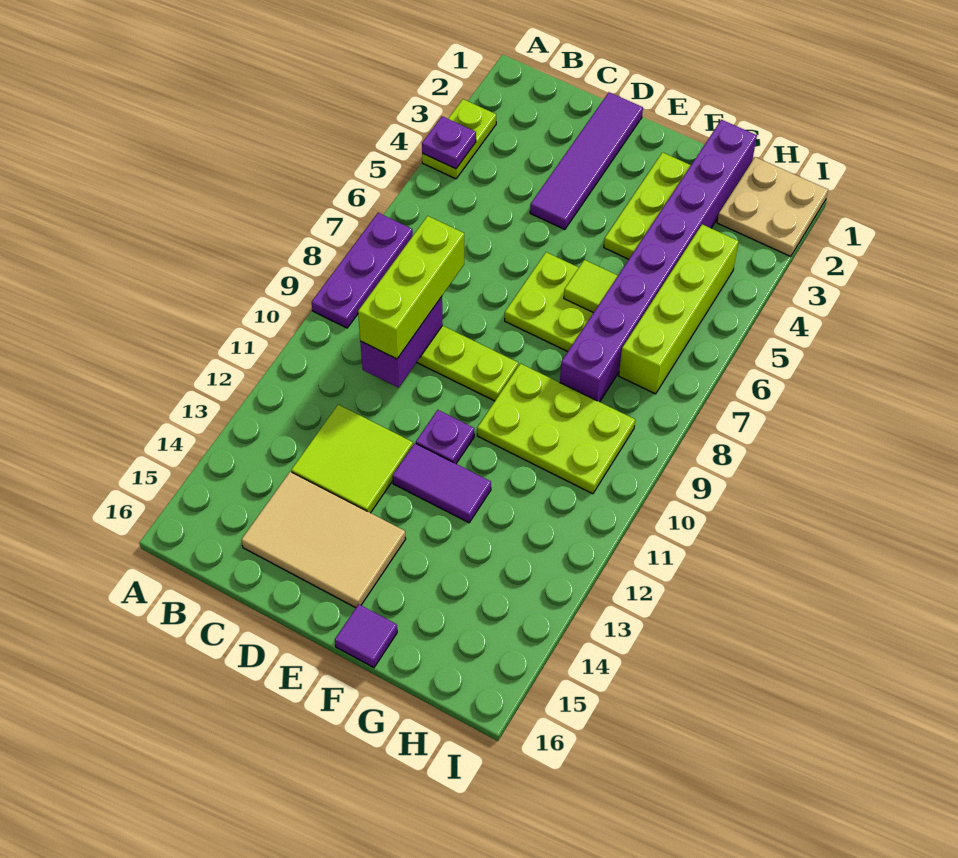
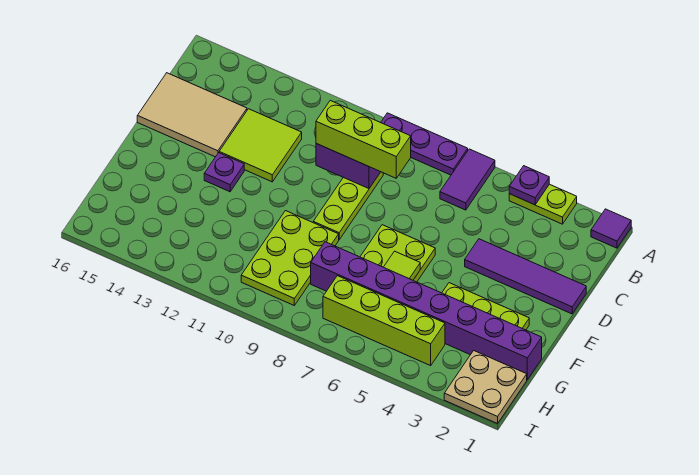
tan tile C14:E15 level 1 -> tan tile C14:D16 level 1
purple plate E11 level 1 -> purple plate E13 level 1
purple tile E12:F12 level 1 -> purple tile A6:B6 level 1
purple tile F16 level 1 -> purple tile A1 level 1

